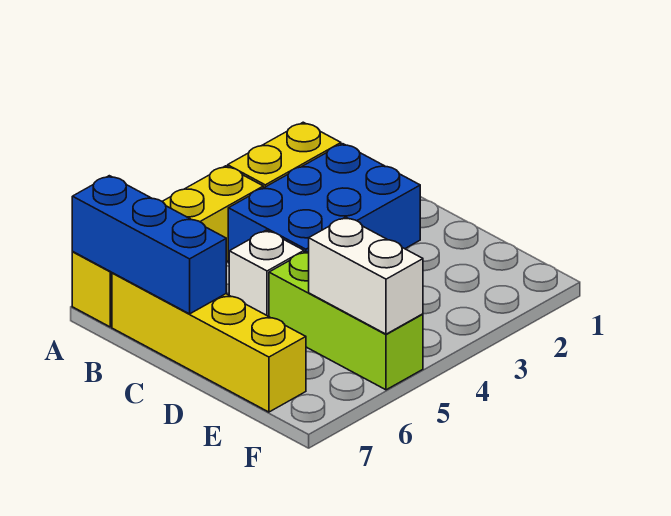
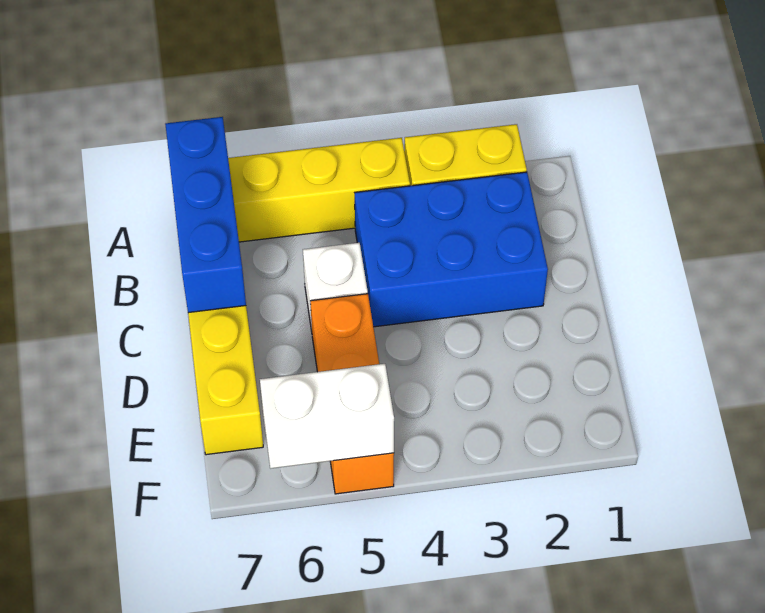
lime brick D5:F5 level 1 -> orange brick D5:F5 level 1
white brick E5:F5 level 2 -> white brick F5:F6 level 2

